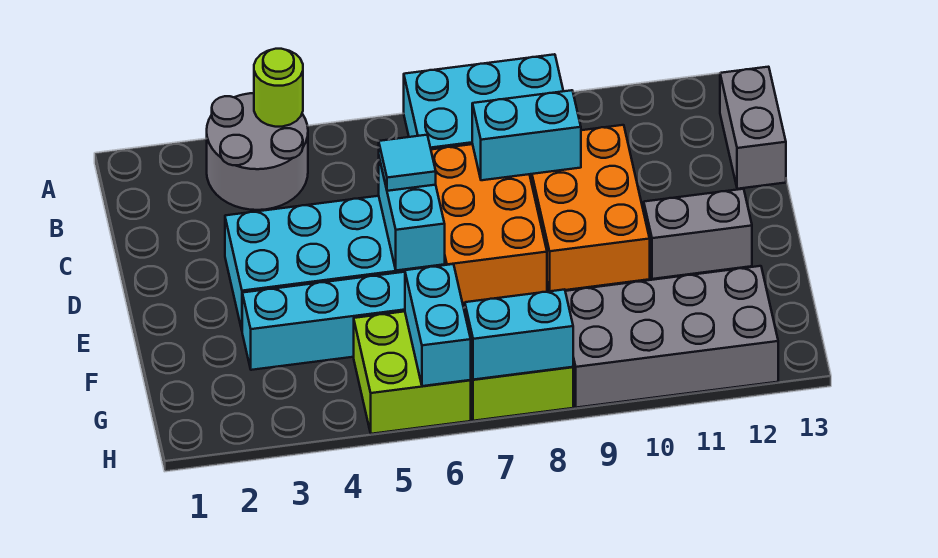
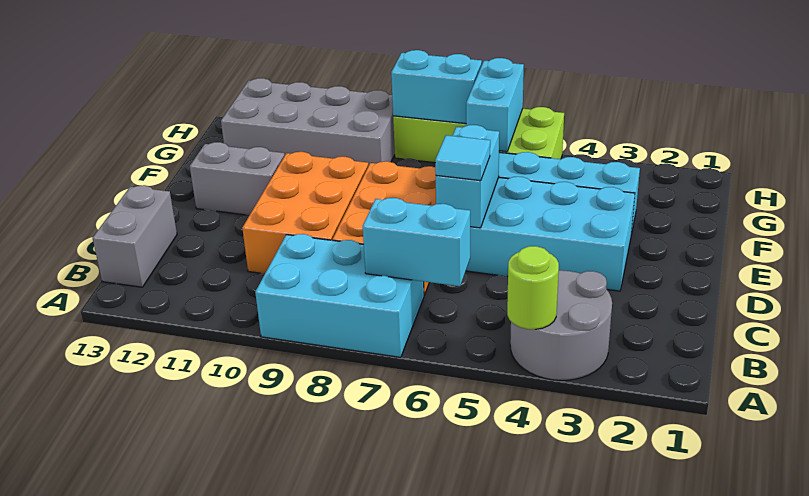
cyan brick C8:C9 level 2 -> cyan brick B6:B7 level 2

